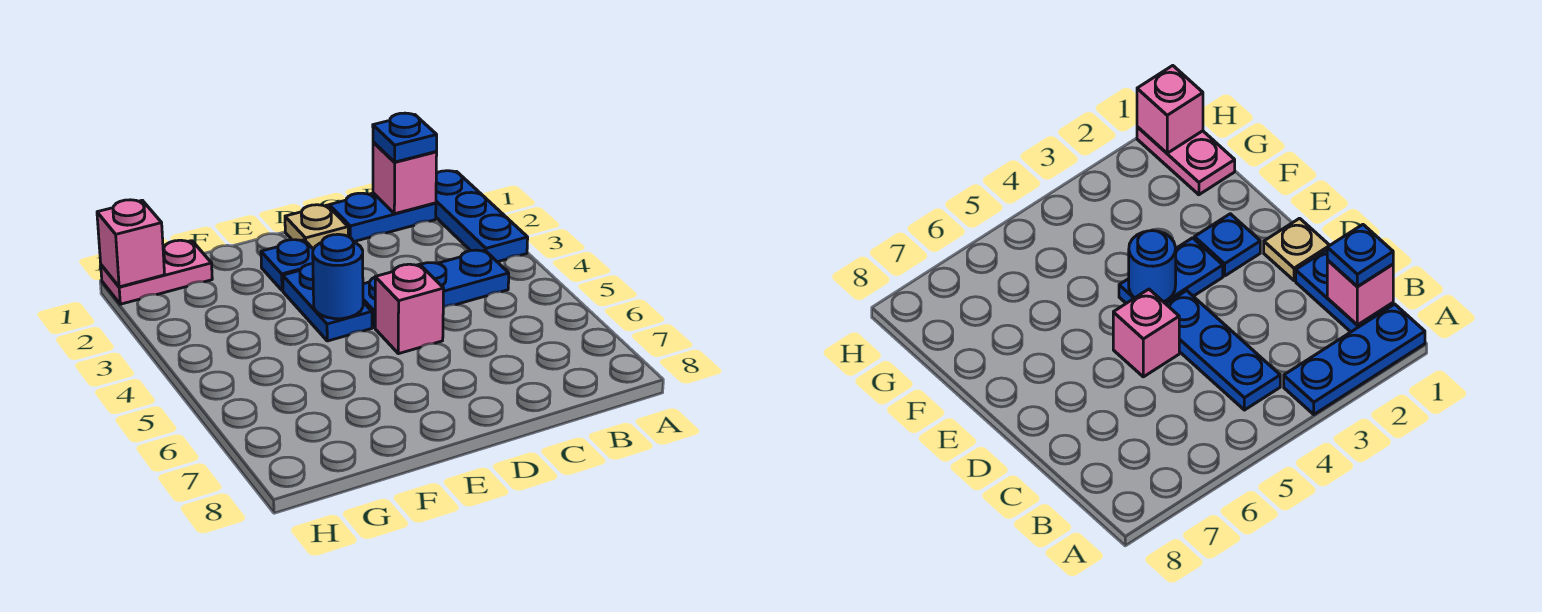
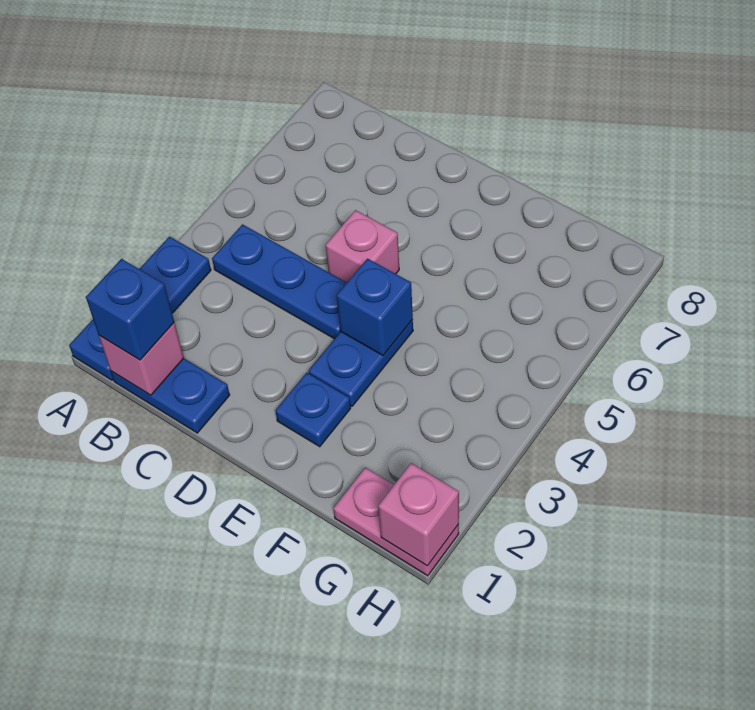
blue plate B1 level 3 -> blue brick B1 level 3
tan plate D1 level 1 -> none
blue round brick E4 level 2 -> blue brick E4 level 2

